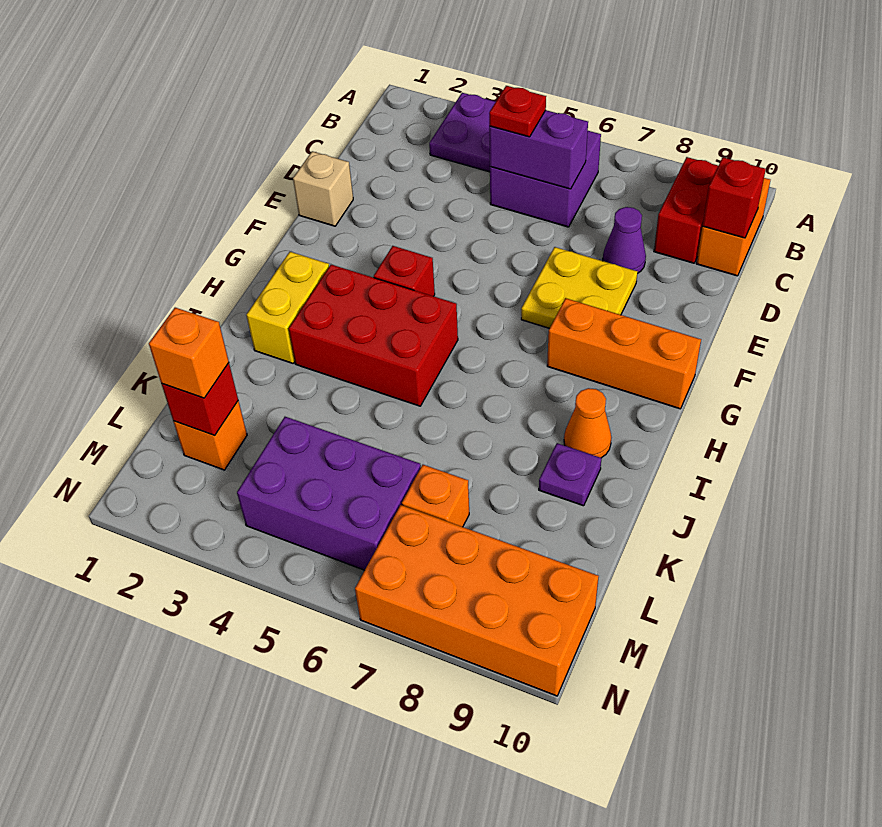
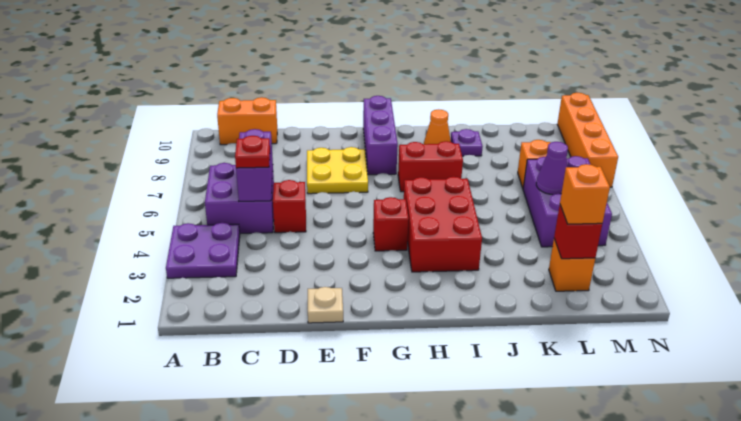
red brick B9:C9 level 1 -> red brick H7:I7 level 1
red brick C10 level 2 -> red brick D5 level 1
purple cone D8 level 1 -> purple cone L5 level 2
tan brick E1 level 1 -> tan plate E1 level 1
orange brick G8:G10 level 1 -> purple brick G8:G10 level 1
yellow brick H2:I2 level 1 -> none
orange brick M7:N10 level 1 -> orange brick N7:N10 level 1

